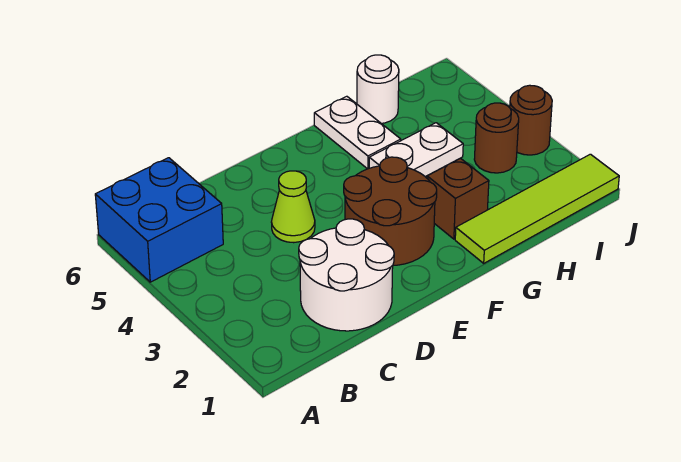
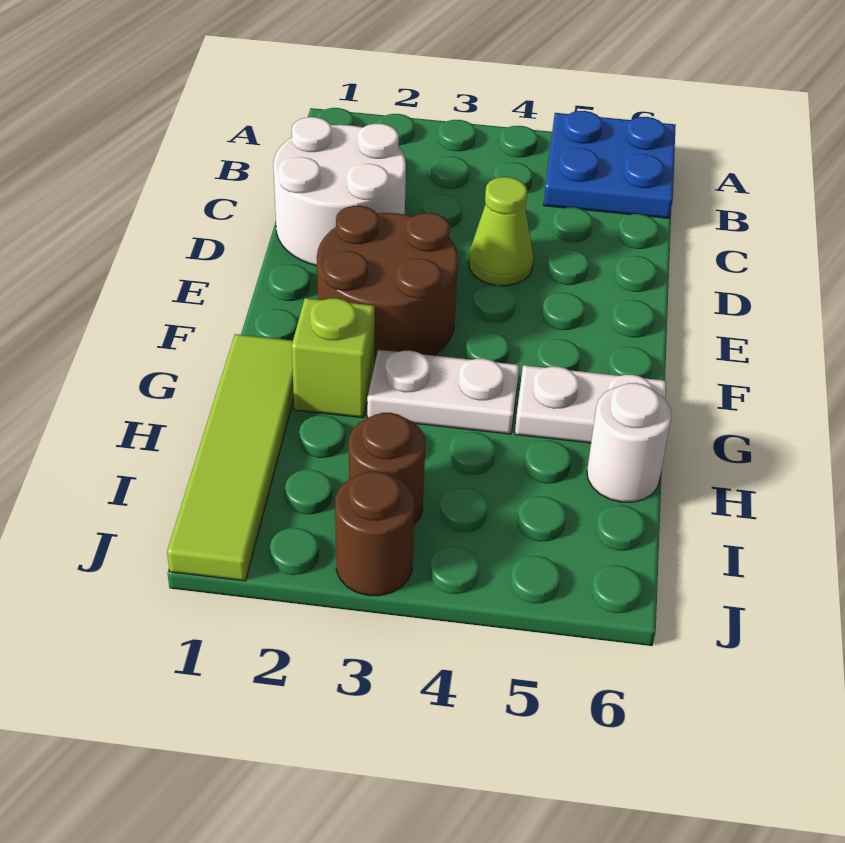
blue brick A5:B6 level 1 -> blue plate A5:B6 level 1
brown brick G2 level 1 -> lime brick G2 level 1
white plate G4:H4 level 1 -> white plate G3:G4 level 1

